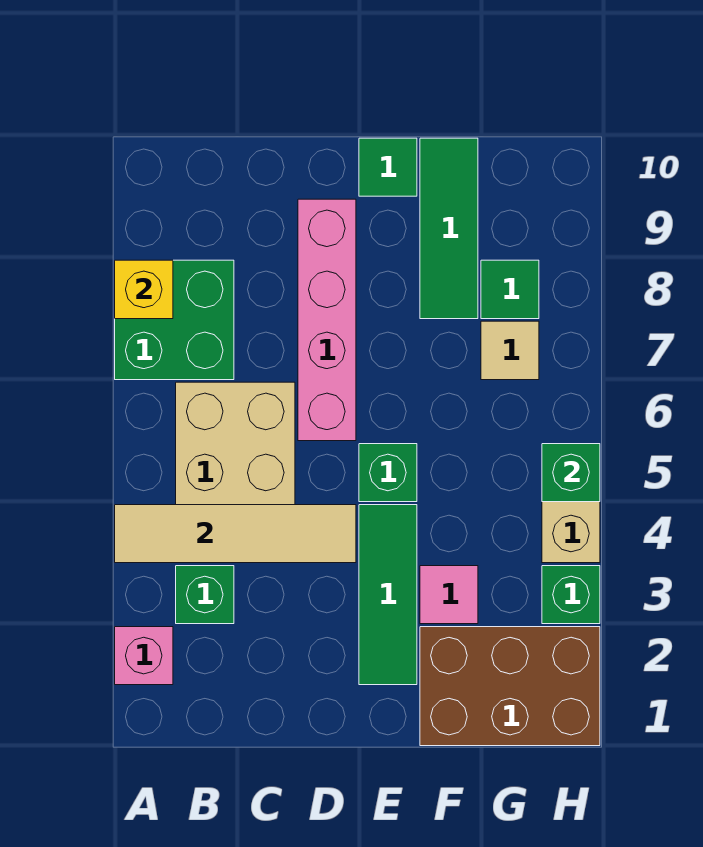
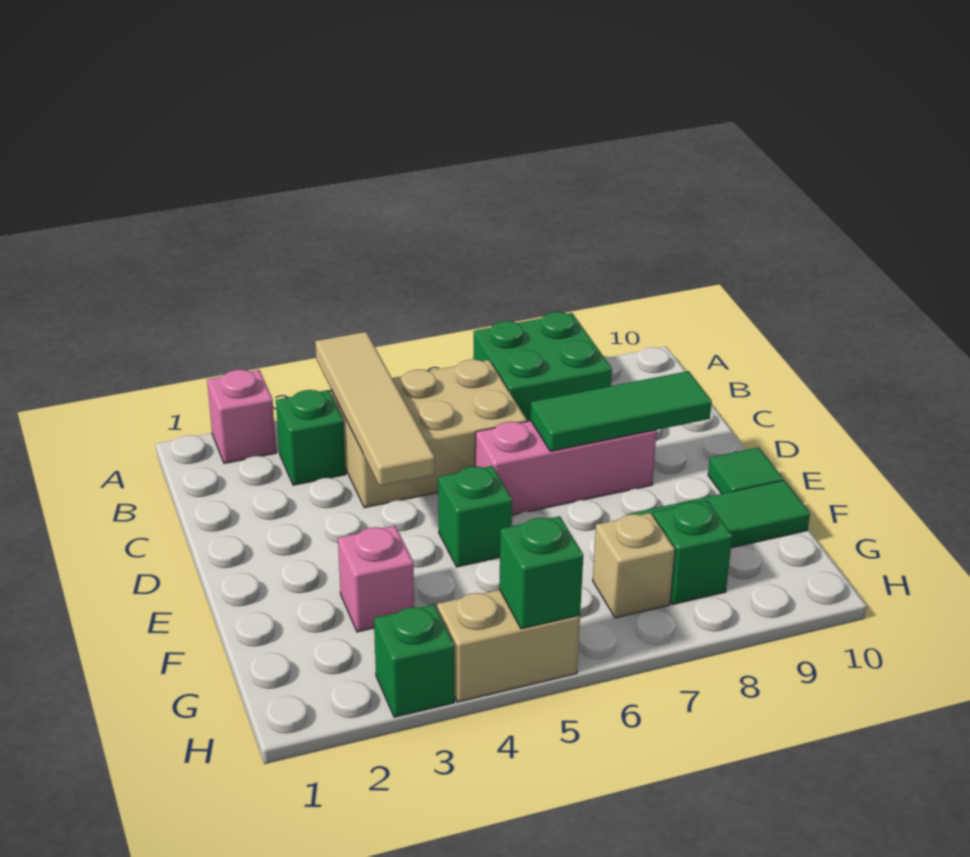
yellow brick A8 level 2 -> none
pink brick D6:D9 level 1 -> pink brick D6:D8 level 1
green tile E2:E4 level 1 -> green tile D7:D9 level 2
brown brick F1:H2 level 1 -> none
pink tile F3 level 1 -> pink brick F3 level 1
tan tile G7 level 1 -> tan brick G7 level 1
green tile G8 level 1 -> green brick G8 level 1

